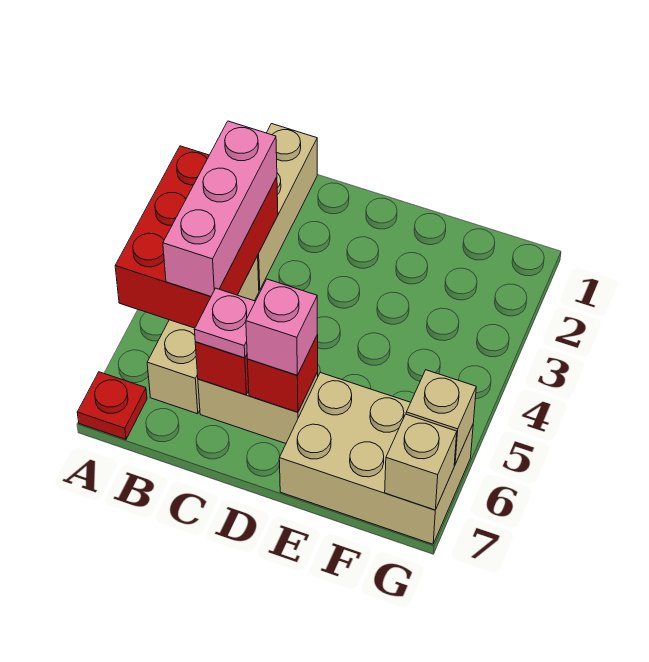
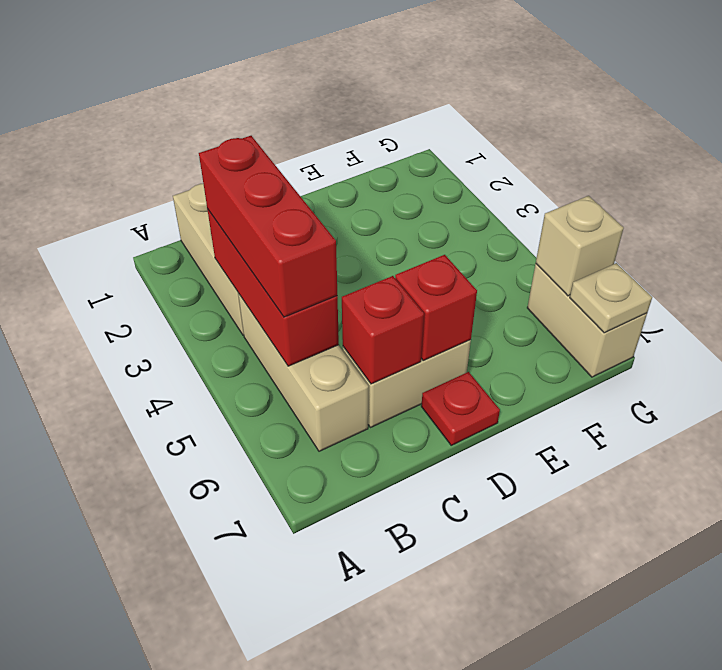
red brick A3:B5 level 2 -> red brick B3:B5 level 2
red plate A7 level 1 -> red plate D7 level 1
pink brick B3:B5 level 3 -> red brick B3:B5 level 3
pink plate C6 level 3 -> none
pink brick D6 level 3 -> none
tan brick E6:G7 level 1 -> tan brick G6:G7 level 1
tan brick G7 level 2 -> tan plate G7 level 2

